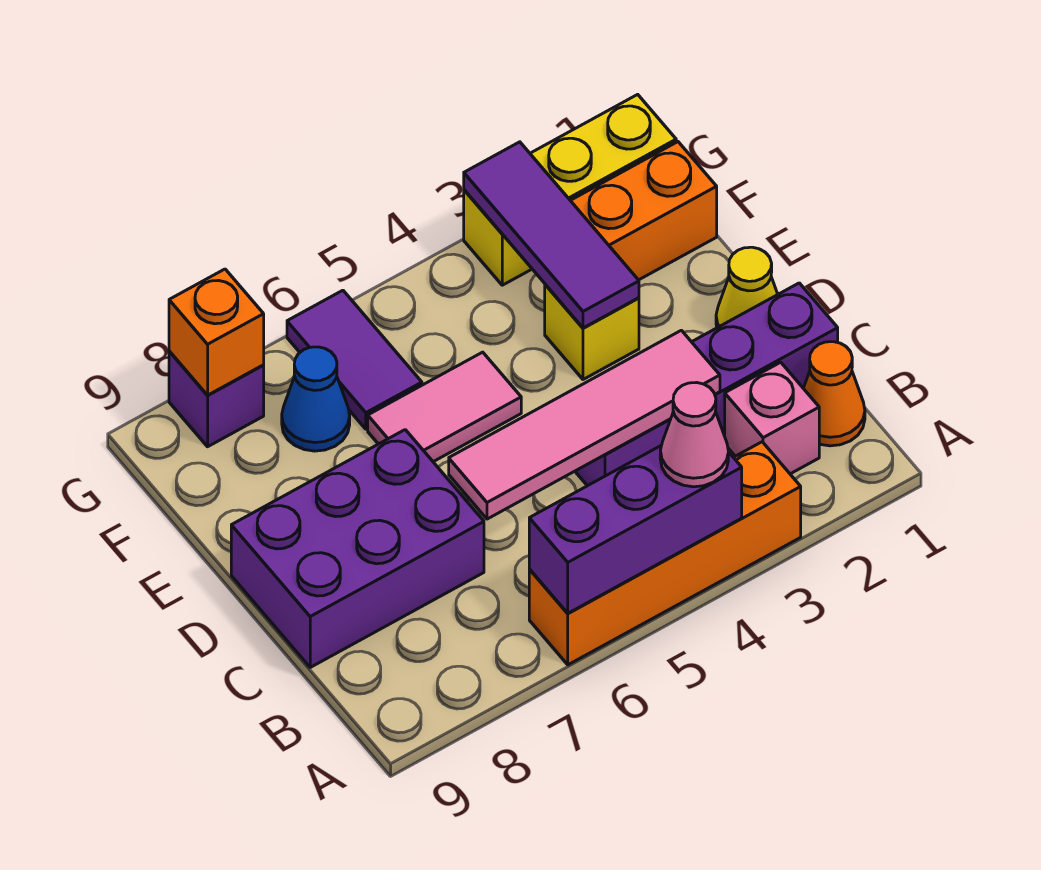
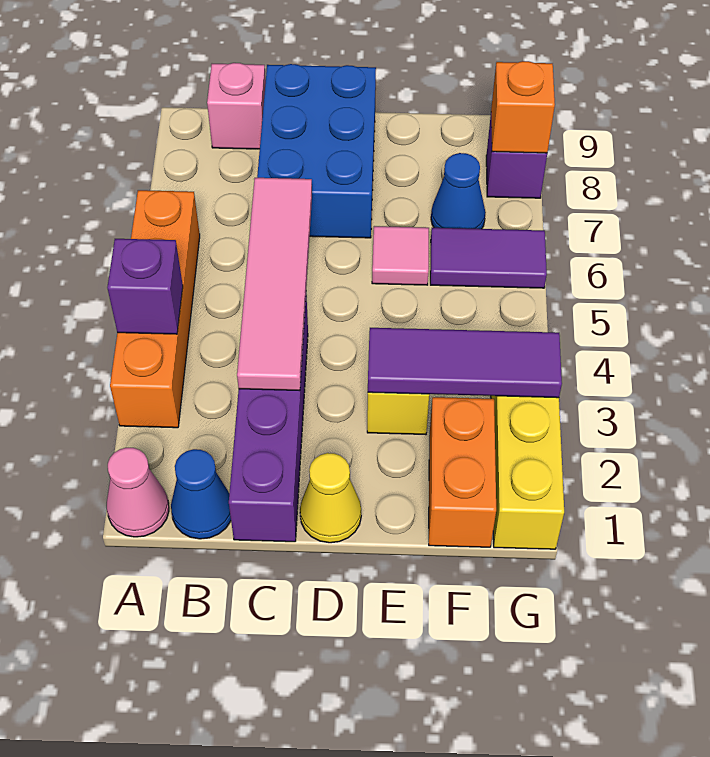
purple brick A4:A6 level 2 -> purple brick A4 level 2
pink cone A4 level 3 -> pink cone A1 level 1
orange cone B1 level 1 -> blue cone B1 level 1
pink brick B2 level 1 -> pink brick B9 level 1
purple brick C7:D9 level 1 -> blue brick C7:D9 level 1
pink tile E5:E6 level 1 -> pink tile E6 level 1

